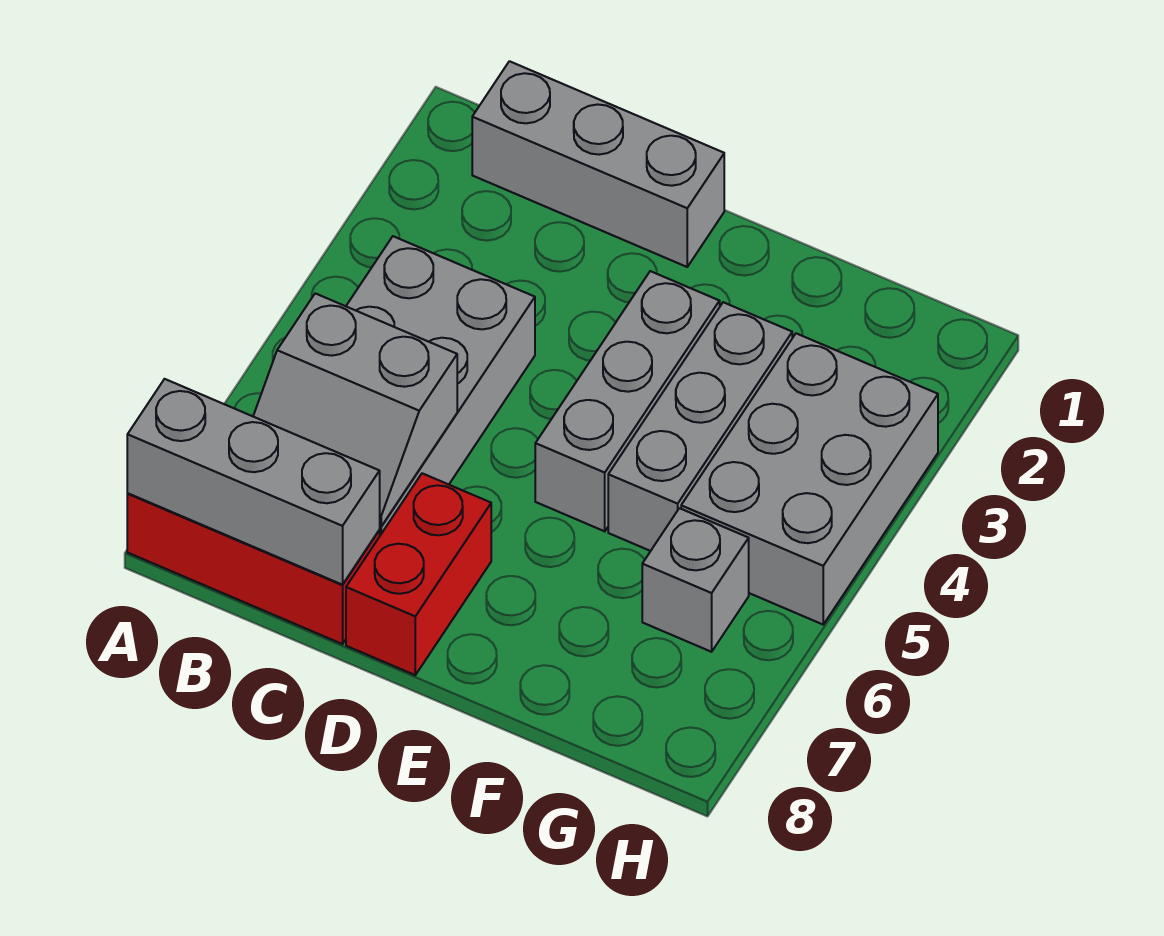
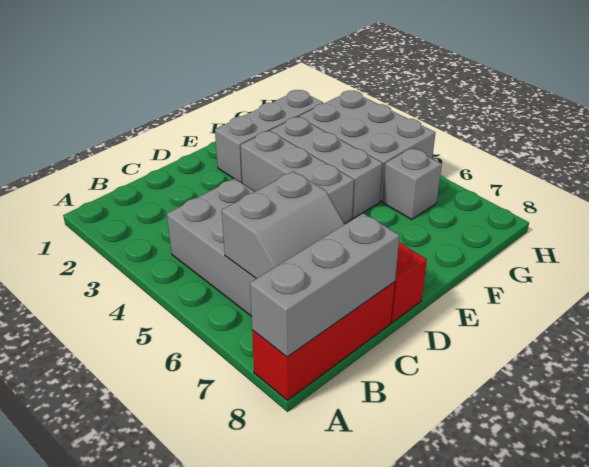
grey brick B1:D1 level 1 -> grey brick E2:G2 level 1

